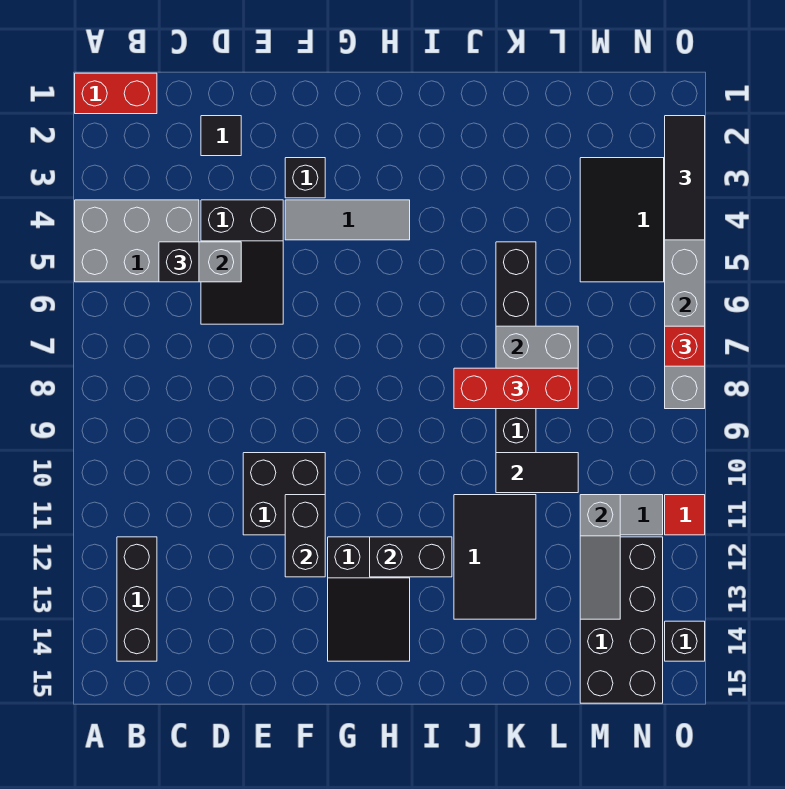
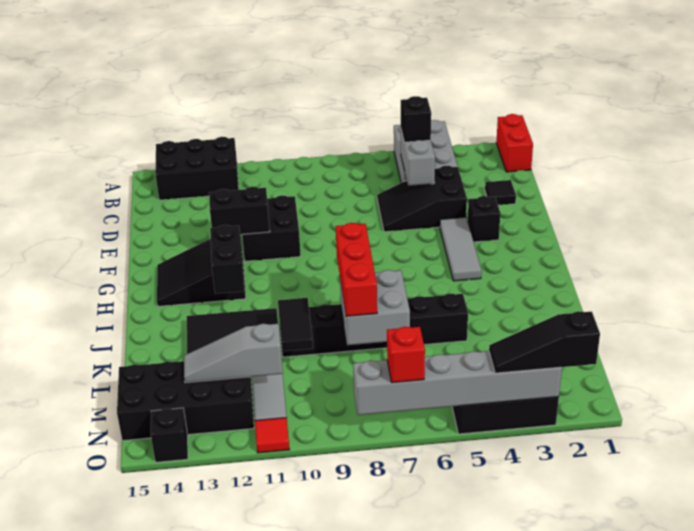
black brick B12:B14 level 1 -> black brick A12:B14 level 1
black tile O2:O4 level 3 -> black slope O2:O4 level 3 top 2

